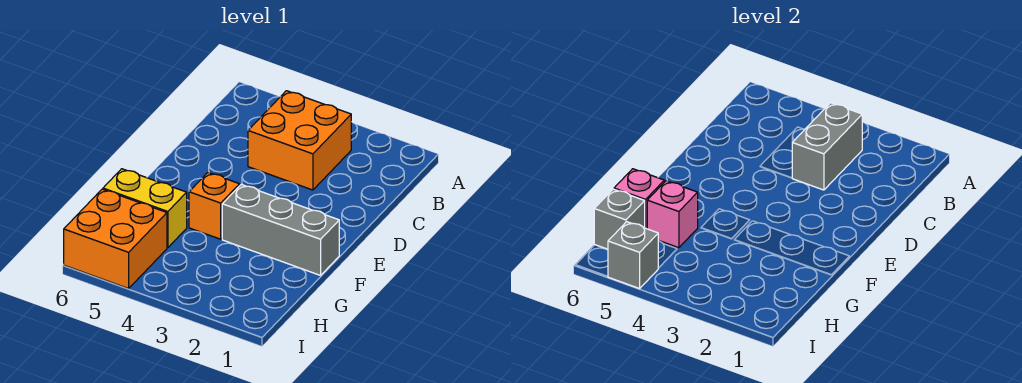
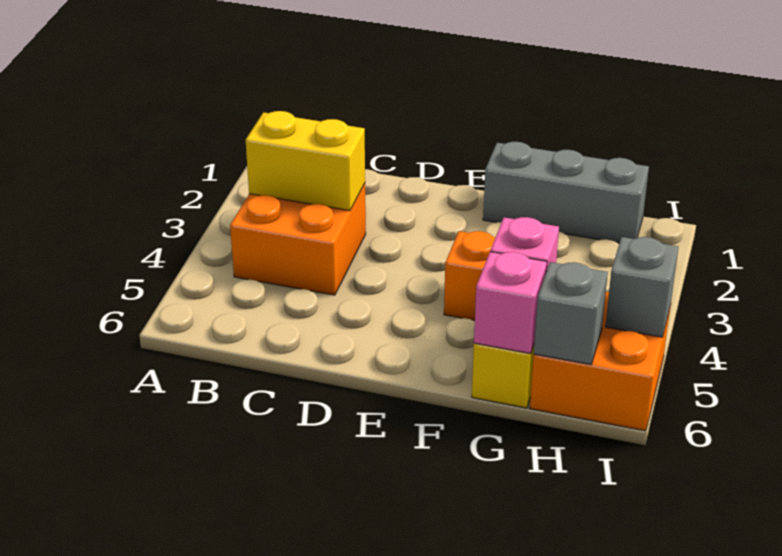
grey brick B3:C3 level 2 -> yellow brick B3:C3 level 2
grey brick F1:F3 level 1 -> grey brick F1:H1 level 1

